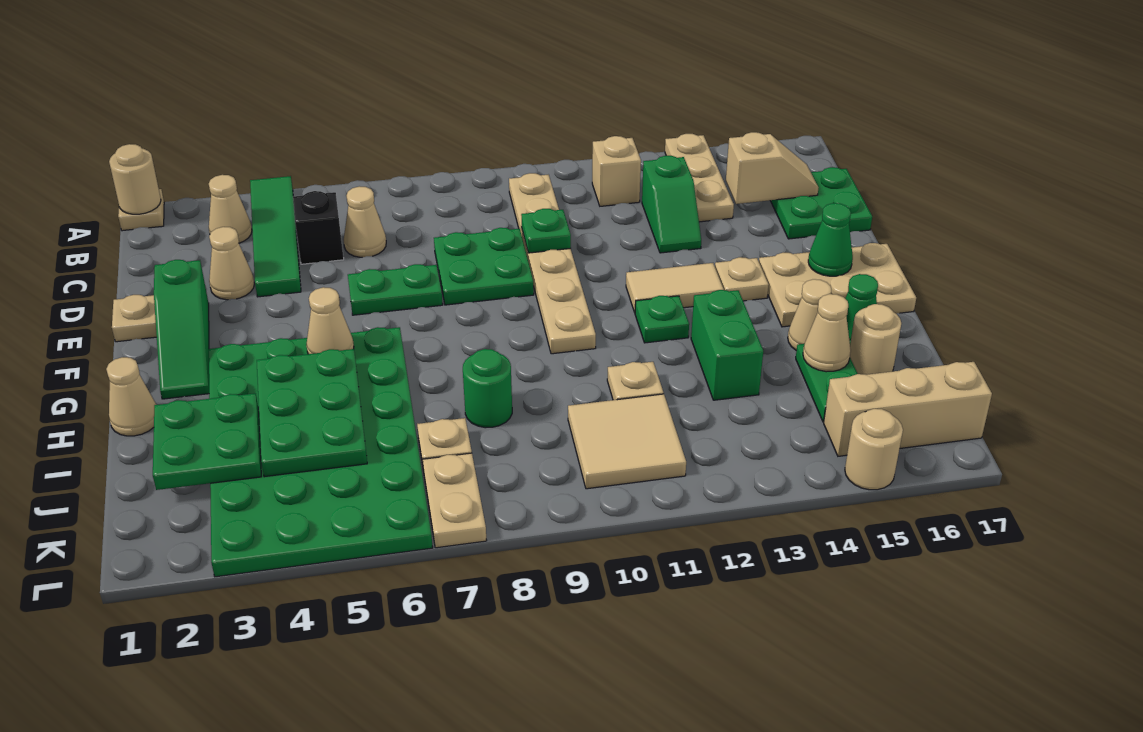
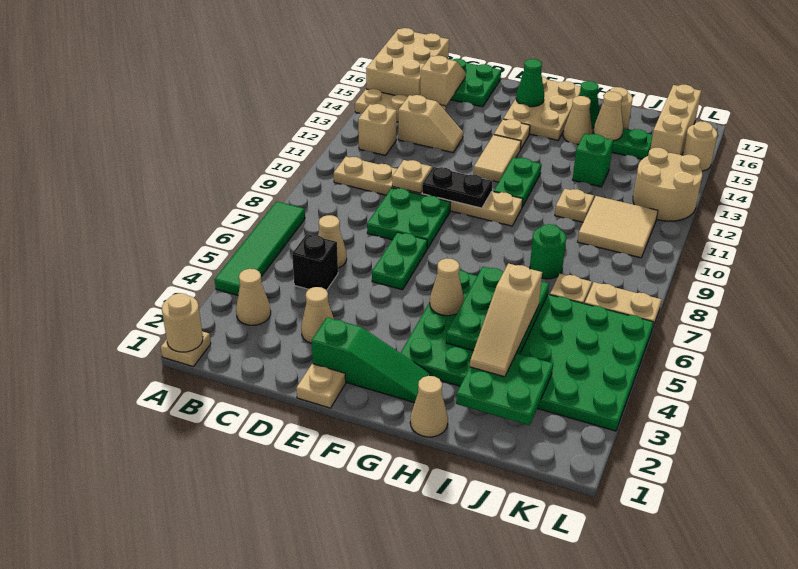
green tile A4:D4 level 1 -> green tile A4:A7 level 1
none -> tan brick A15:B17 level 1
green slope C13:D13 level 1 top C -> tan slope C13:D13 level 1 top C
green plate D10 level 2 -> tan plate D10 level 2
none -> black plate E10:F10 level 2
green plate G12 level 1 -> green plate G11:G12 level 1
green plate H4:J5 level 2 -> green plate H4:I6 level 2
green brick H13:I13 level 1 -> green brick I13 level 1
none -> tan slope I3:I5 level 3 top 5
none -> tan round brick K12:L13 level 1

